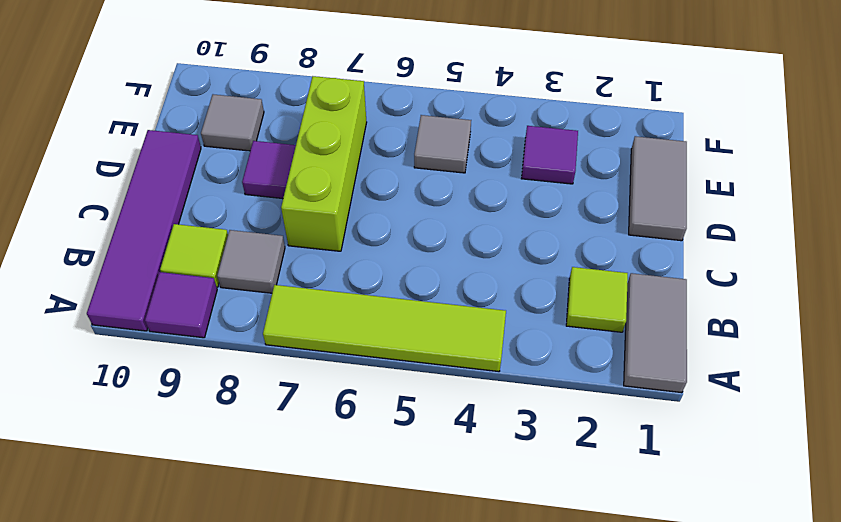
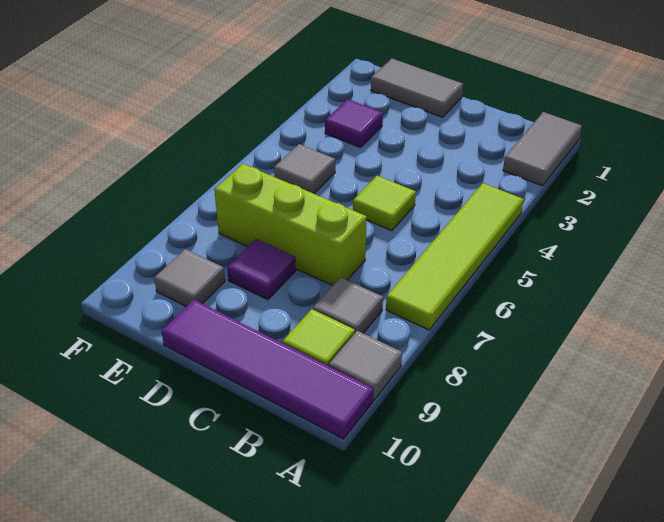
grey tile A1:B1 level 1 -> grey tile A1:A2 level 1
purple tile A9 level 1 -> grey tile A9 level 1
lime tile B2 level 1 -> lime tile C5 level 1

